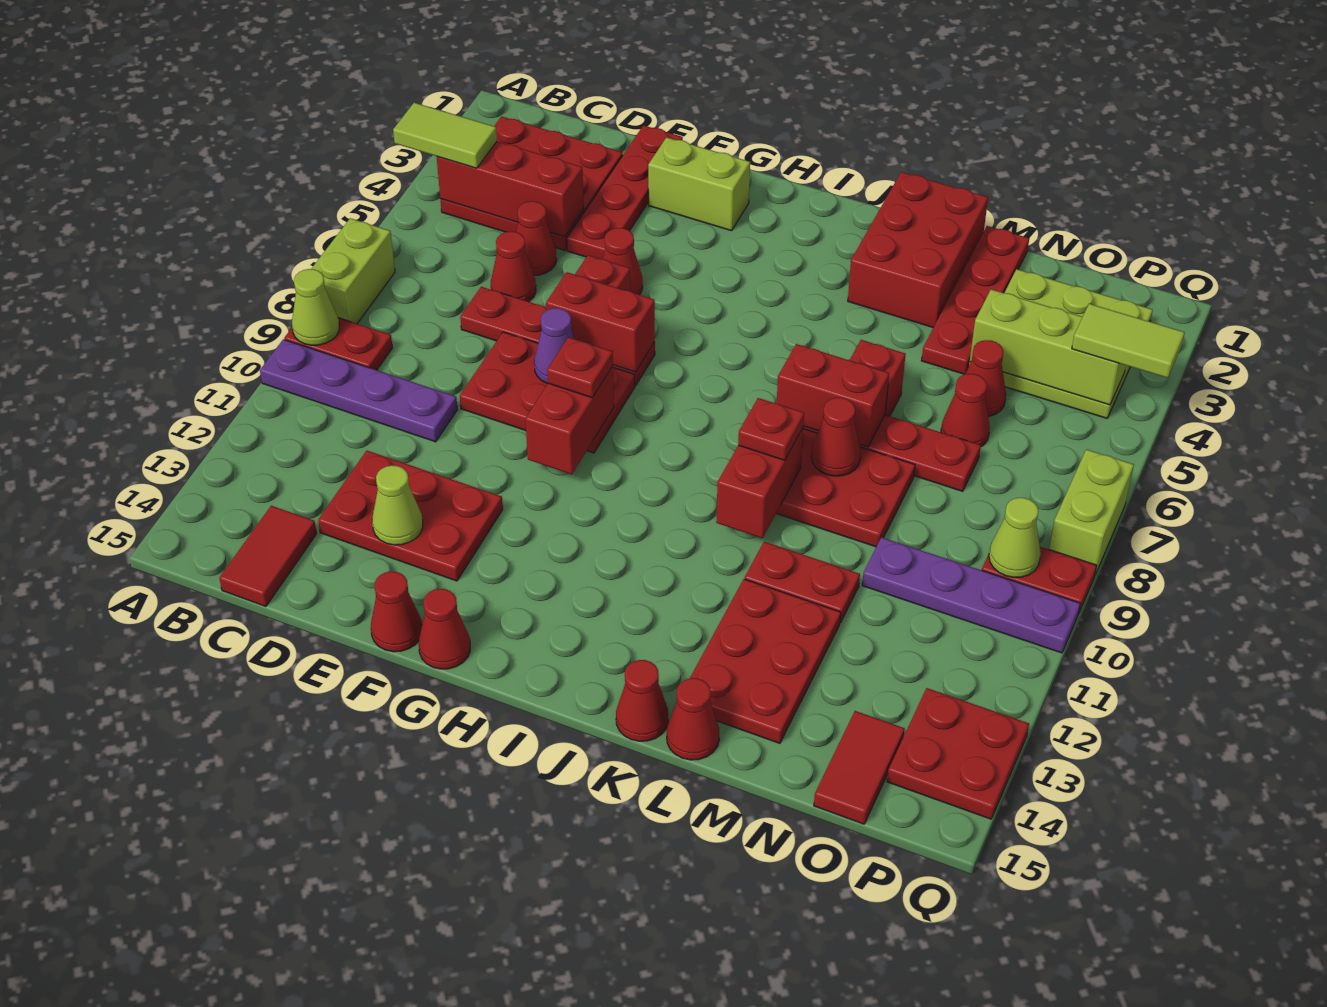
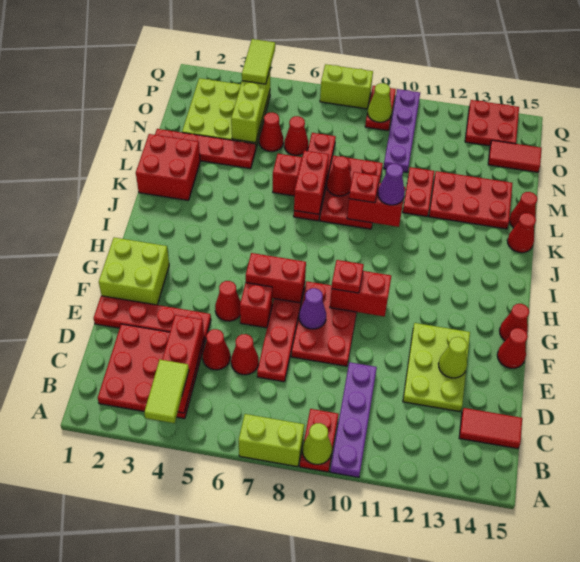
red plate D12:F13 level 1 -> lime plate D12:F13 level 1
lime brick F2:G2 level 1 -> lime brick F1:G2 level 1
red brick F7:G7 level 2 -> red brick G6:G7 level 2
red brick K1:L3 level 1 -> red brick K1:L2 level 1
none -> purple cone K10 level 3

